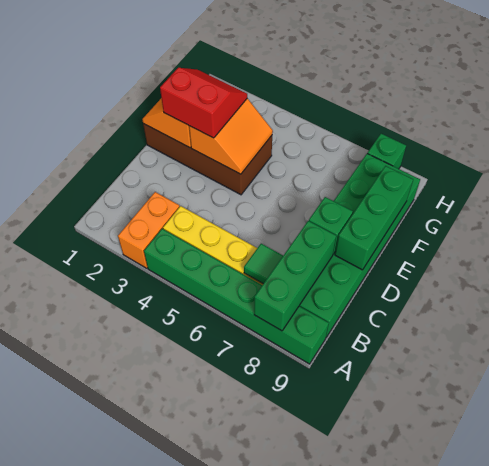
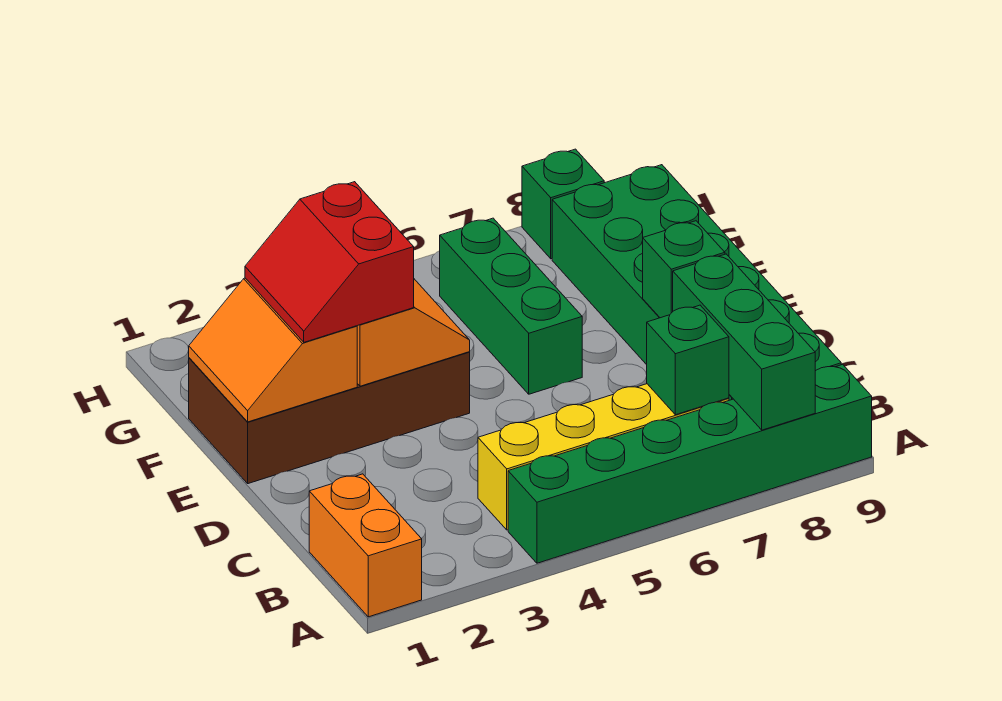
orange brick A3:B3 level 1 -> orange brick A1:B1 level 1
green tile B7 level 2 -> green brick B7 level 2
green brick D9:F9 level 2 -> green brick E6:G6 level 1
red slope E2:F3 level 3 top E -> red slope E2:F3 level 3 top 3

